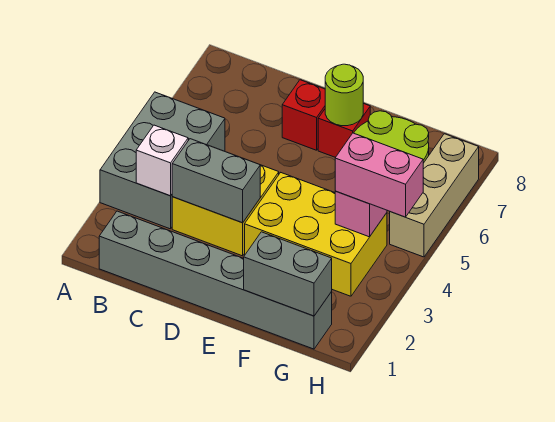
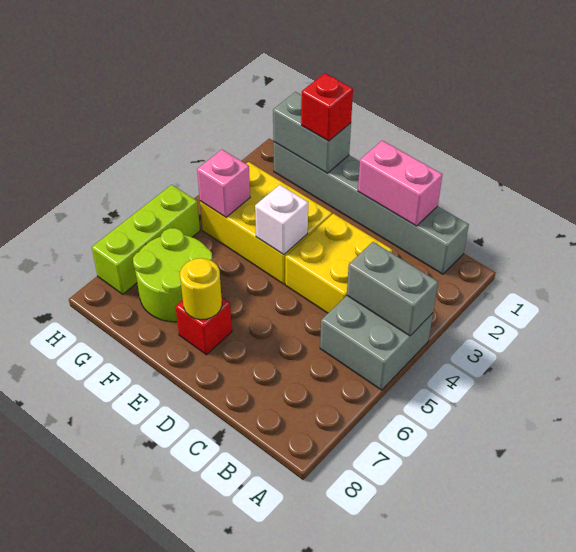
grey brick A3:B5 level 1 -> grey brick A4:B5 level 1
white brick B3 level 2 -> white brick E4 level 2
grey brick C3:D3 level 2 -> grey brick A4:B4 level 2
red brick D7 level 1 -> red brick F1 level 3
lime round brick E7 level 2 -> yellow round brick E7 level 2
pink brick G4:H4 level 3 -> pink brick C1:D1 level 2
tan brick H5:H7 level 1 -> lime brick H5:H7 level 1

